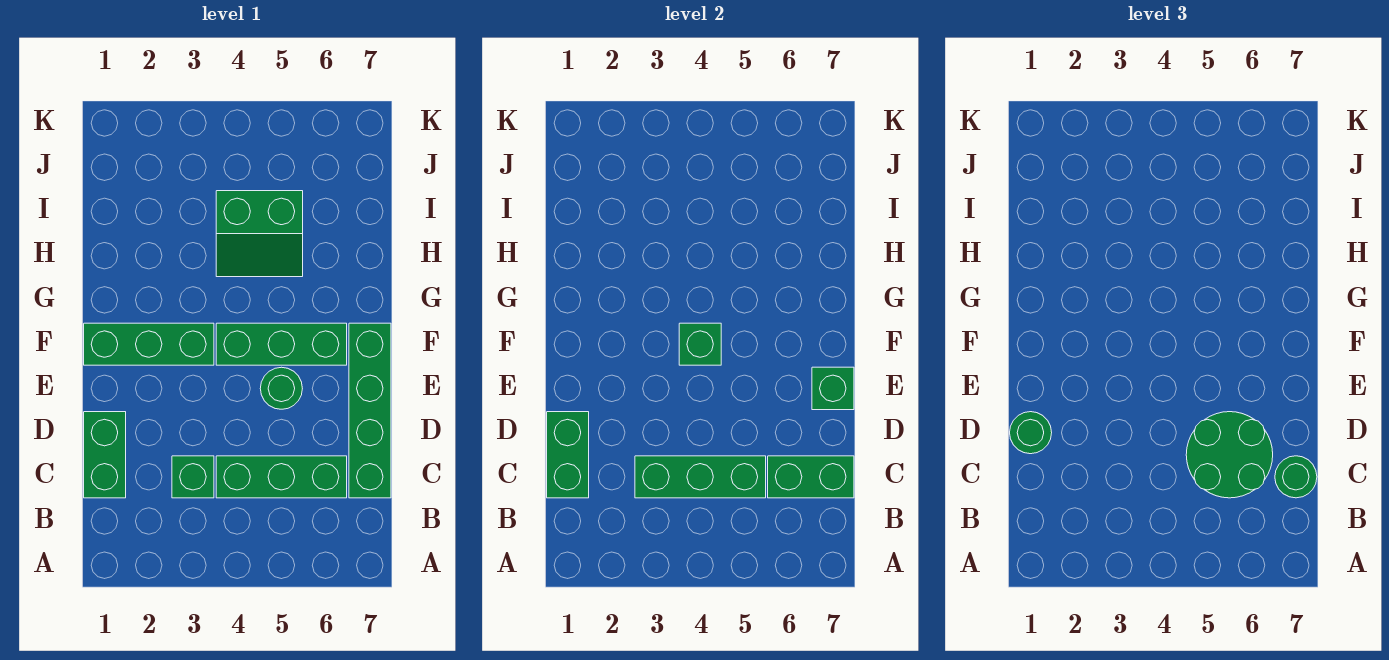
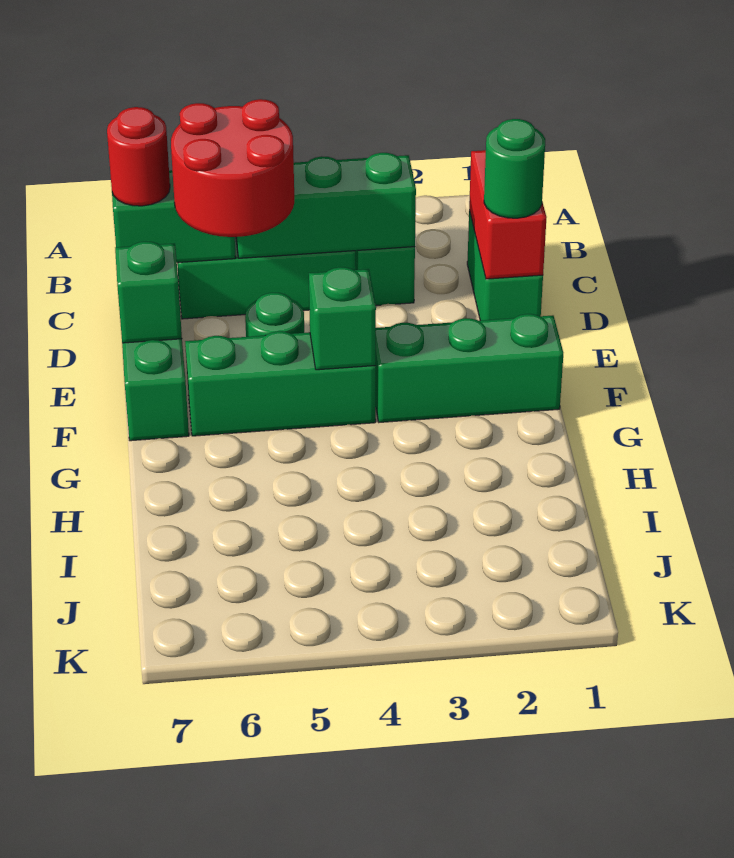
green brick C1:D1 level 2 -> red brick C1:D1 level 2
green round brick C5:D6 level 3 -> red round brick C5:D6 level 3
green round brick C7 level 3 -> red round brick C7 level 3
green slope H4:I5 level 1 top I -> none

